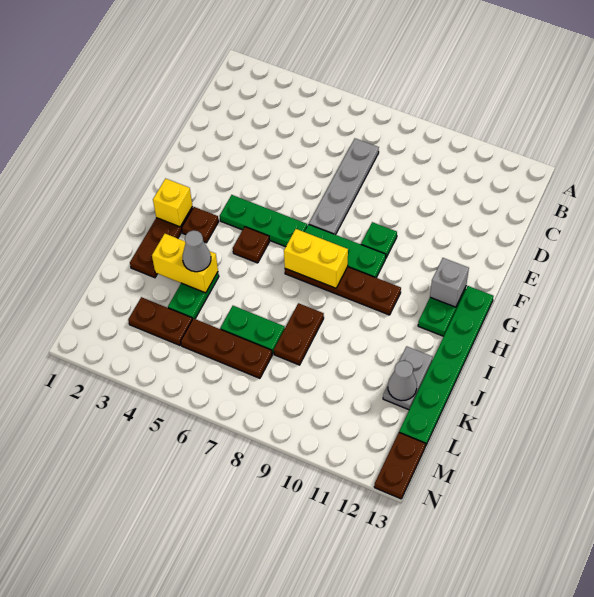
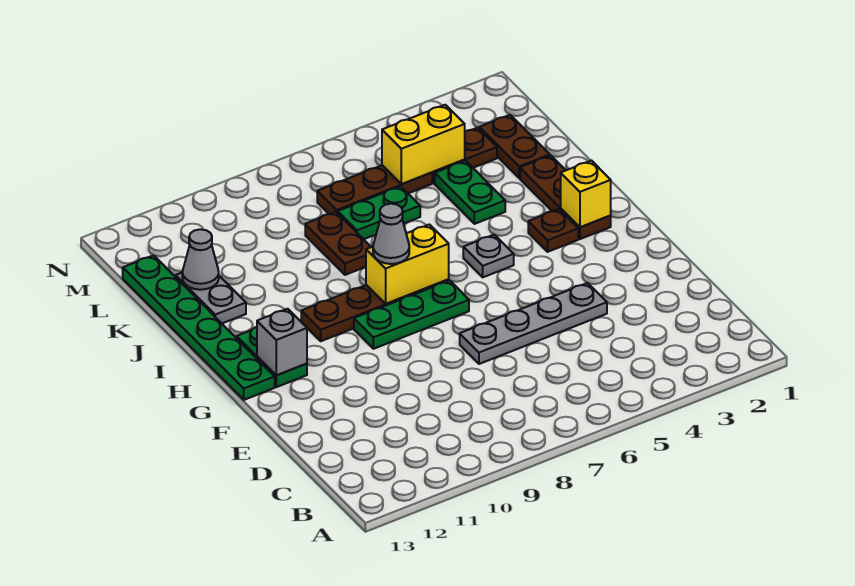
grey plate C7:F7 level 1 -> grey plate E4:E7 level 1
green plate F9 level 1 -> none
green plate G4:G6 level 1 -> none
brown plate H5 level 1 -> grey plate H5 level 1
yellow brick J3:J4 level 2 -> yellow brick L4:L5 level 2
grey cone J4 level 3 -> grey cone H8 level 3
brown plate M13:N13 level 1 -> brown plate K2:L2 level 1

